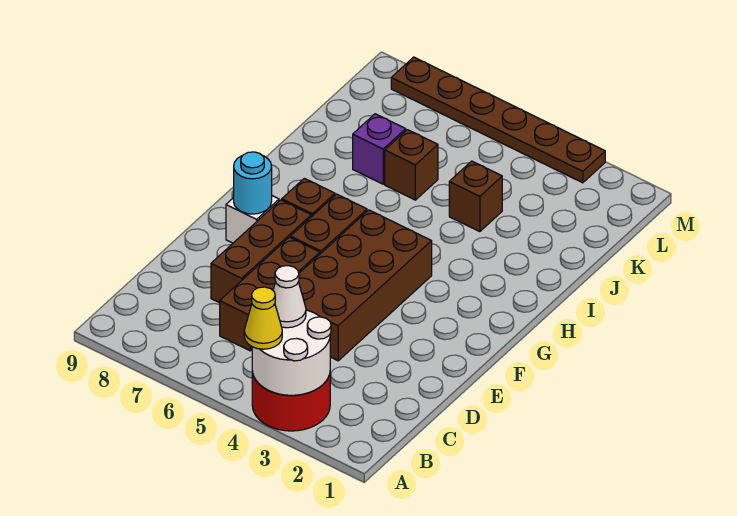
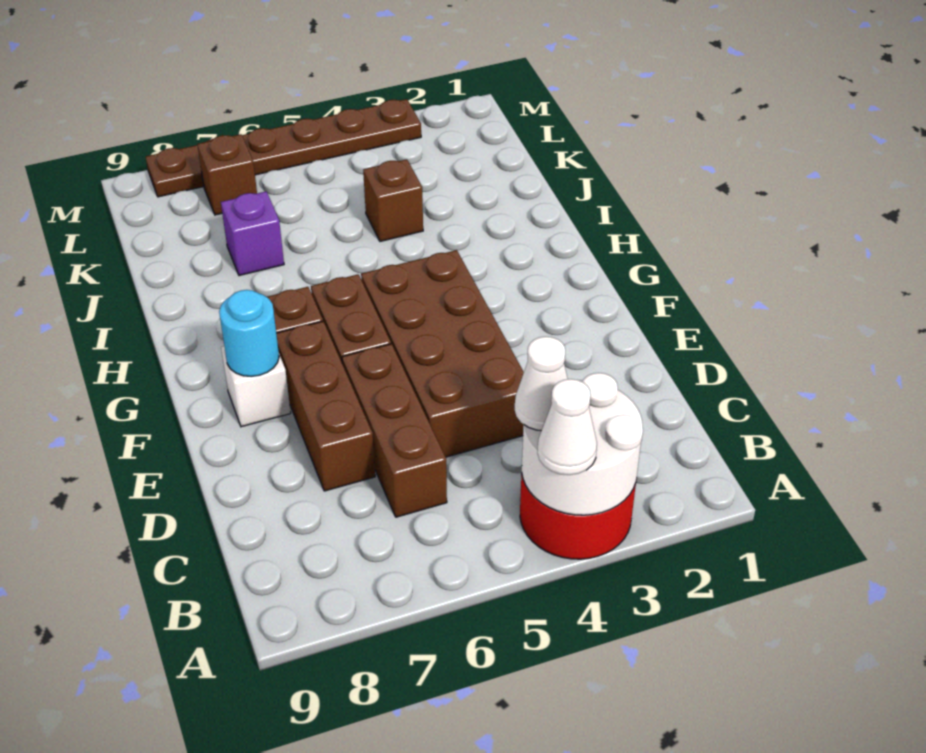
yellow cone A4 level 3 -> white cone A4 level 3
brown brick J6 level 1 -> brown brick L7 level 1

